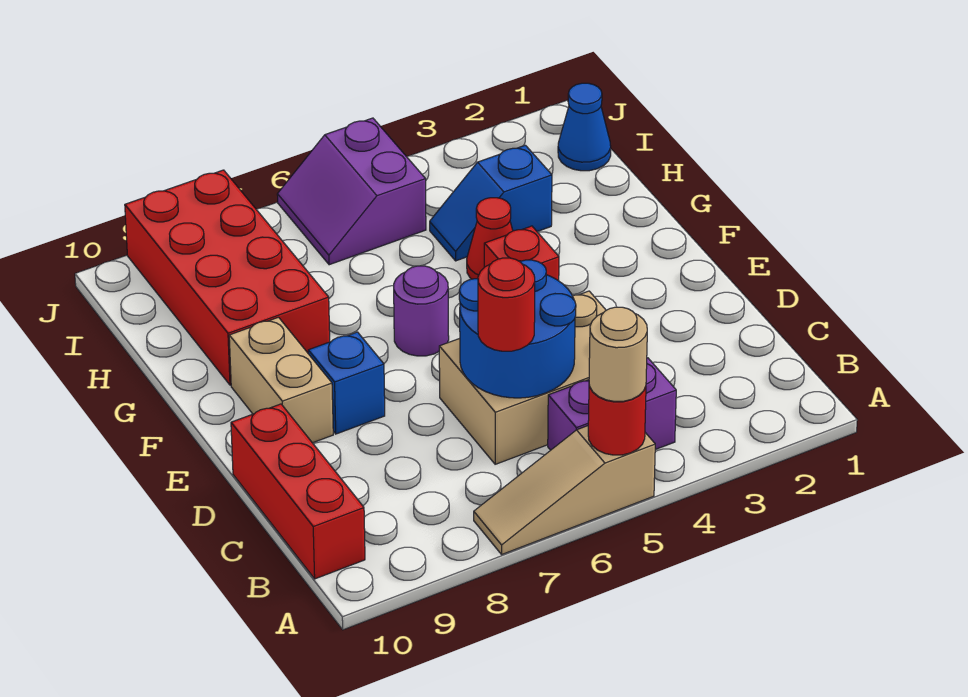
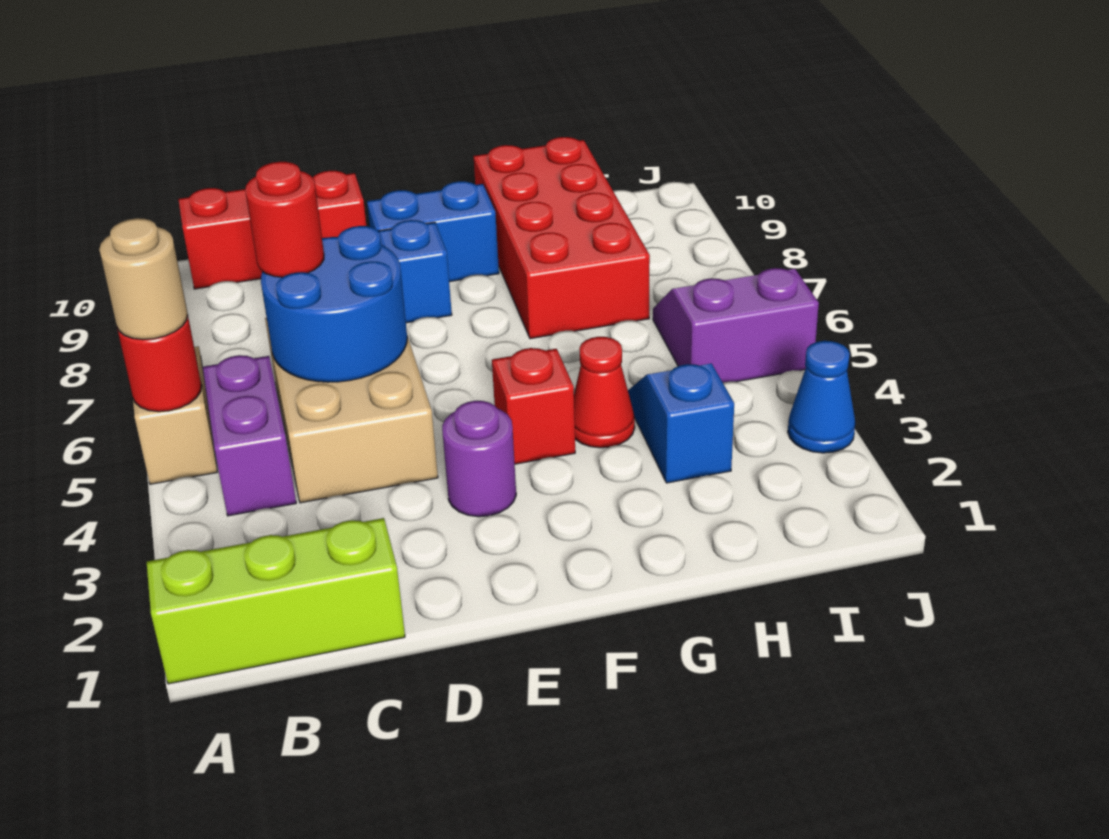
none -> lime brick A1:C1 level 1
tan brick E9:F9 level 1 -> blue brick E9:F9 level 1
purple round brick F6 level 1 -> purple round brick E3 level 1
red brick G8:J9 level 1 -> red brick G7:H10 level 1
blue cone I1 level 1 -> blue cone J3 level 1

